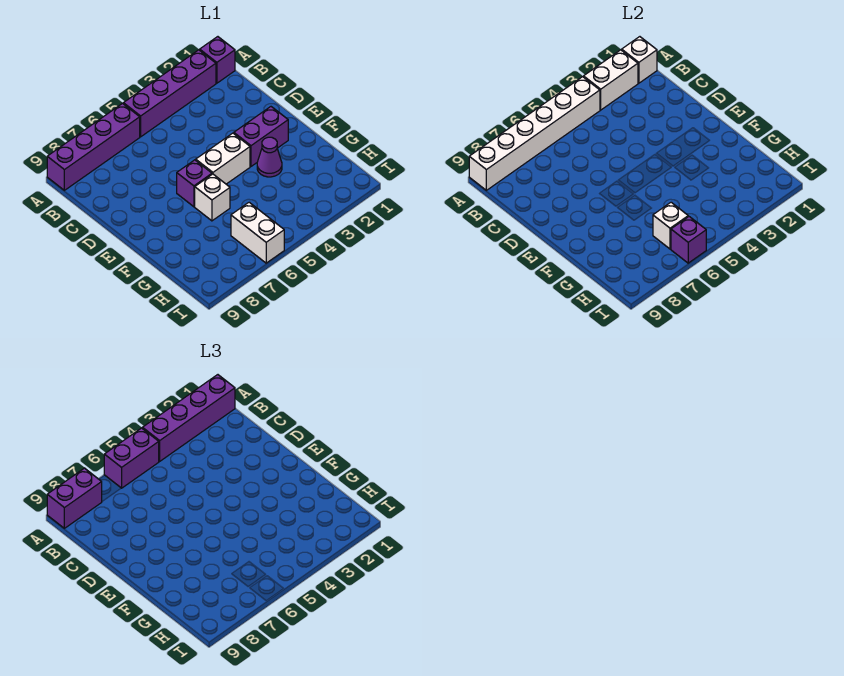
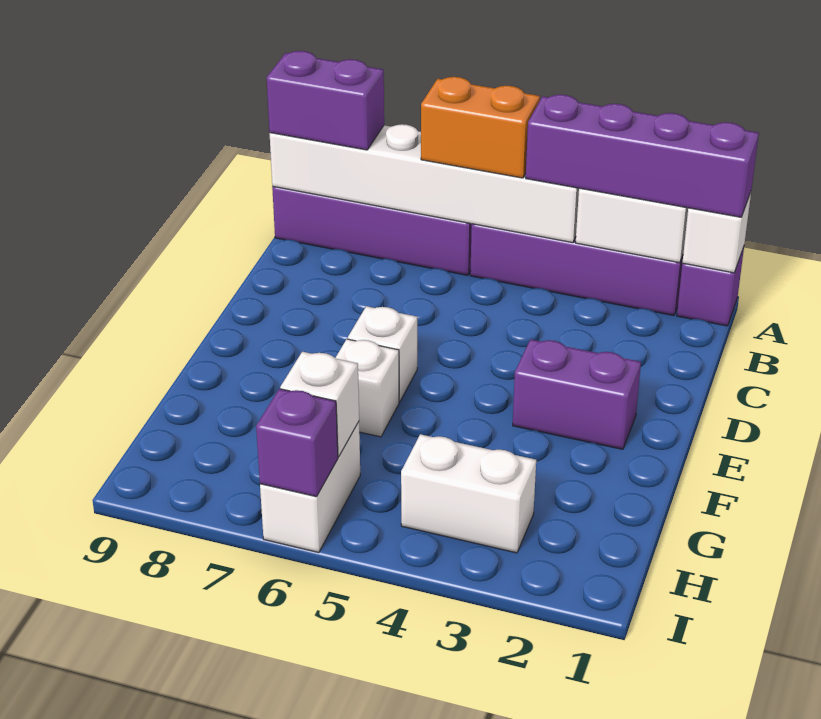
purple brick A5:A6 level 3 -> orange brick A5:A6 level 3
white brick E4:E5 level 1 -> white brick H3:H4 level 1
purple brick E6 level 1 -> white brick E6 level 1
purple cone F3 level 1 -> none

